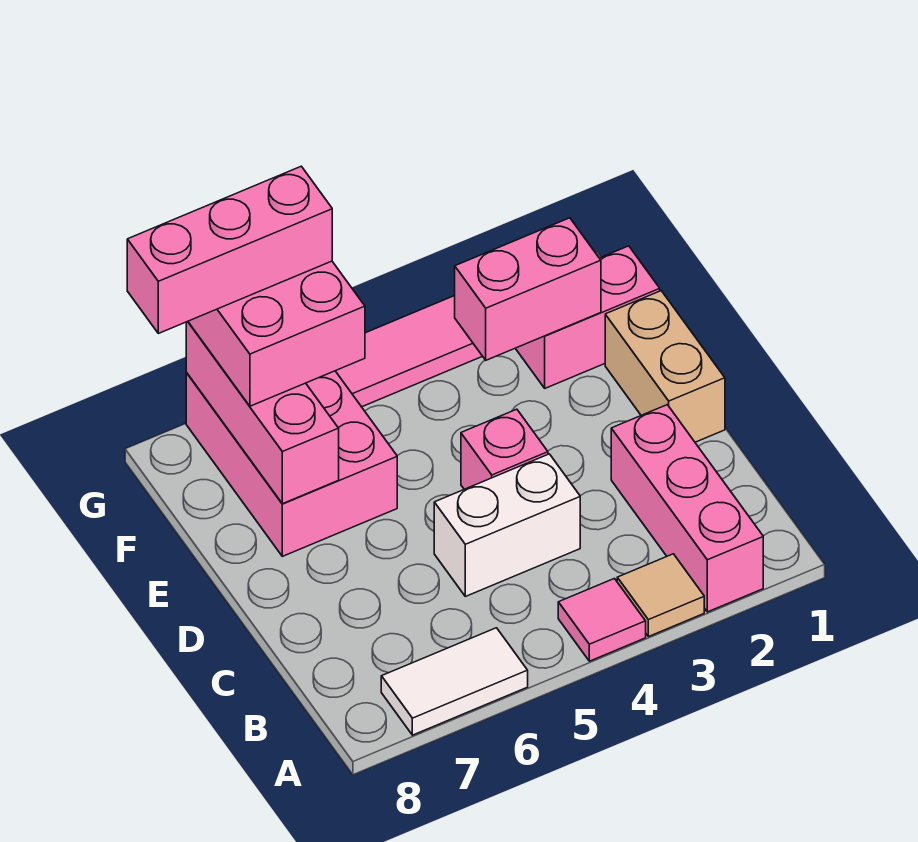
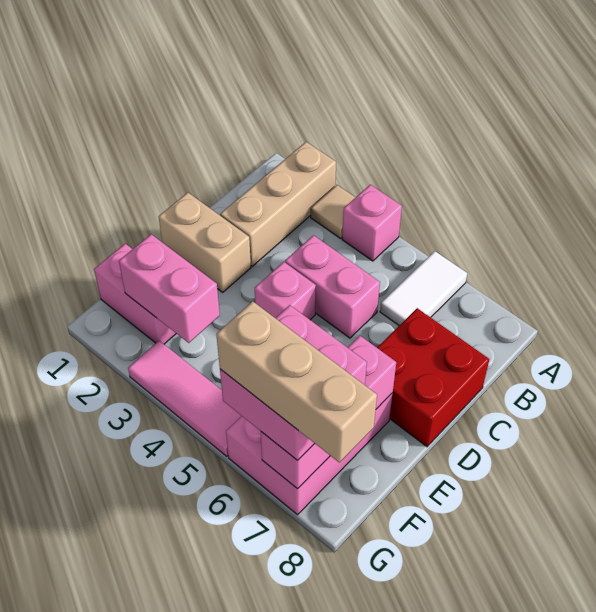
pink brick A2:C2 level 1 -> tan brick A2:C2 level 1
pink tile A4 level 1 -> pink brick A4 level 1
white tile A6:A7 level 1 -> white tile A6:B6 level 1
white brick C4:C5 level 1 -> pink brick C4:C5 level 1
none -> red brick C7:D8 level 1
tan brick D1:E1 level 1 -> tan brick D1:D2 level 1
pink brick G6:G8 level 4 -> tan brick G6:G8 level 4

